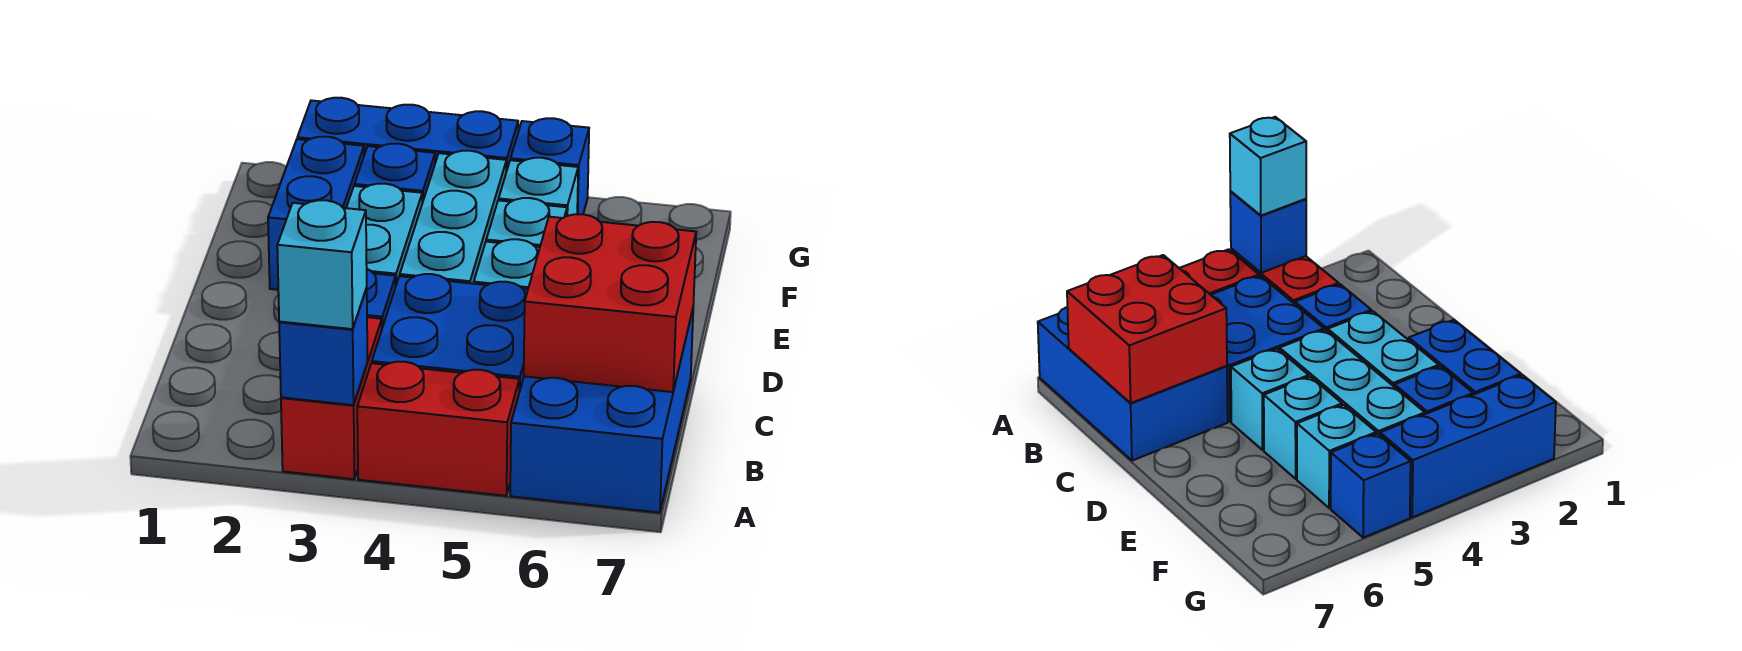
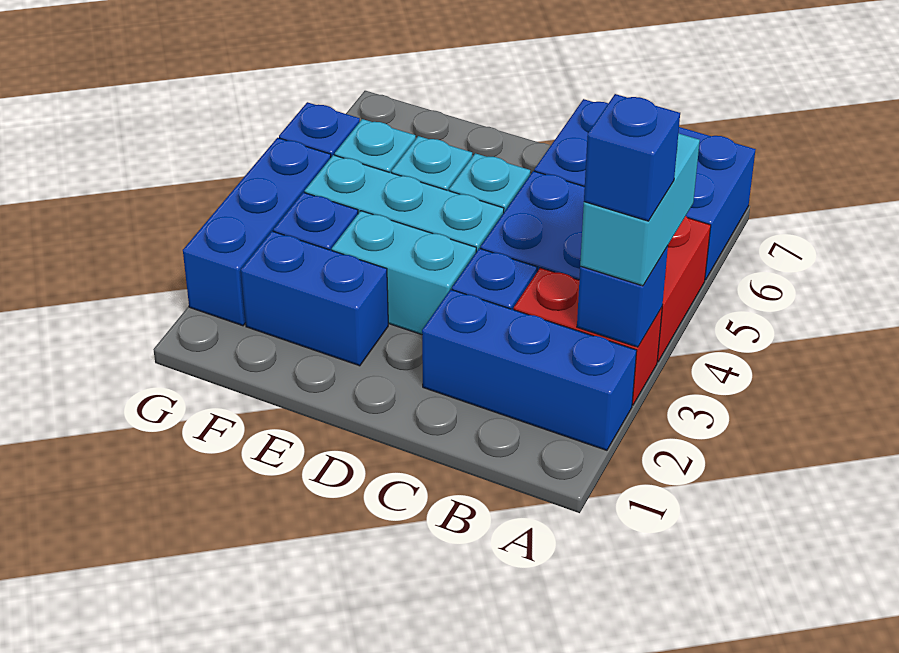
none -> blue brick A2:C2 level 1
cyan brick A3 level 3 -> cyan brick A3:A4 level 3
none -> blue brick A3 level 4
red brick B6:C7 level 2 -> none

